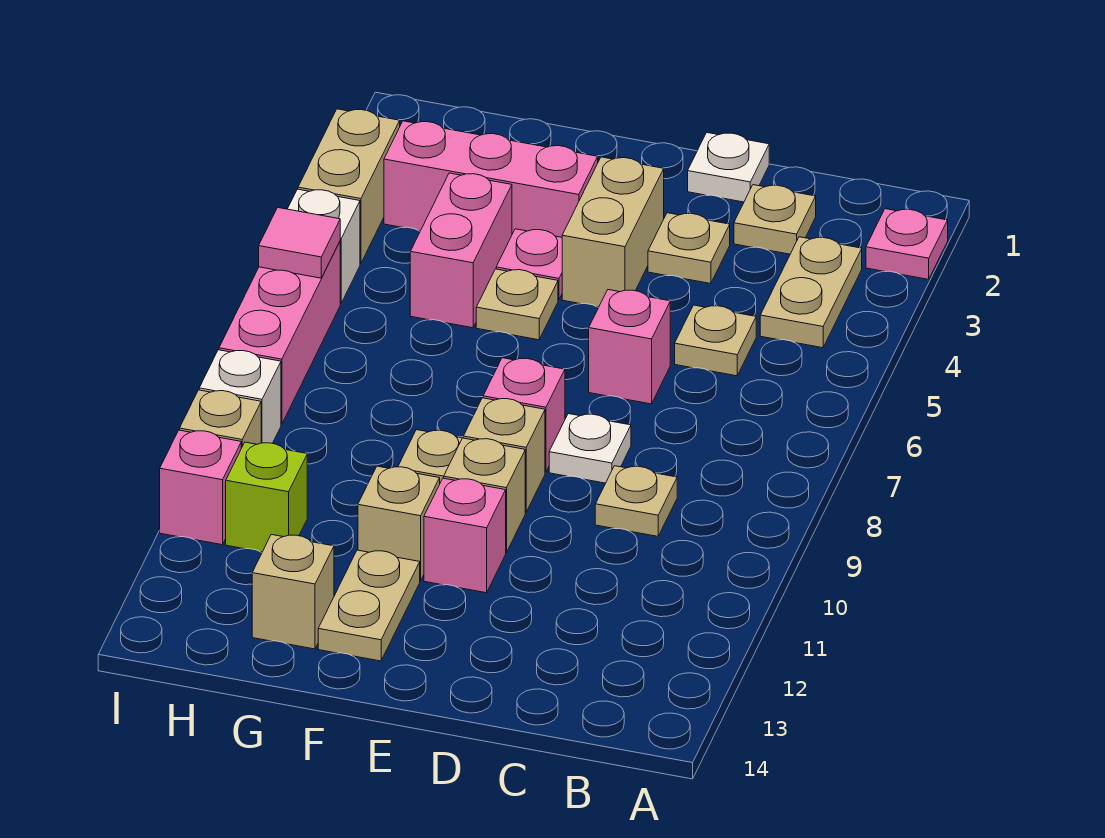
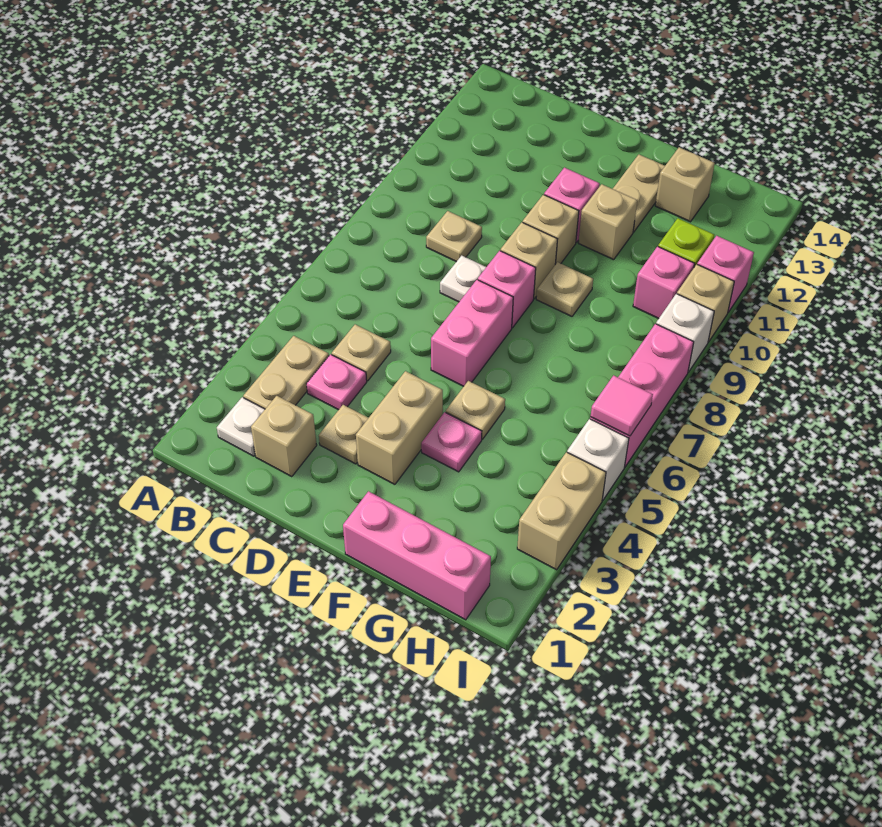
pink plate A2 level 1 -> pink plate C4 level 1
tan plate C2 level 1 -> tan brick C2 level 1
white plate D1 level 1 -> white plate B2 level 1
pink brick D6 level 1 -> pink brick H10 level 1
pink brick F3:H3 level 1 -> pink brick F1:H1 level 1
pink brick G4:G5 level 1 -> pink brick E6:E7 level 1

